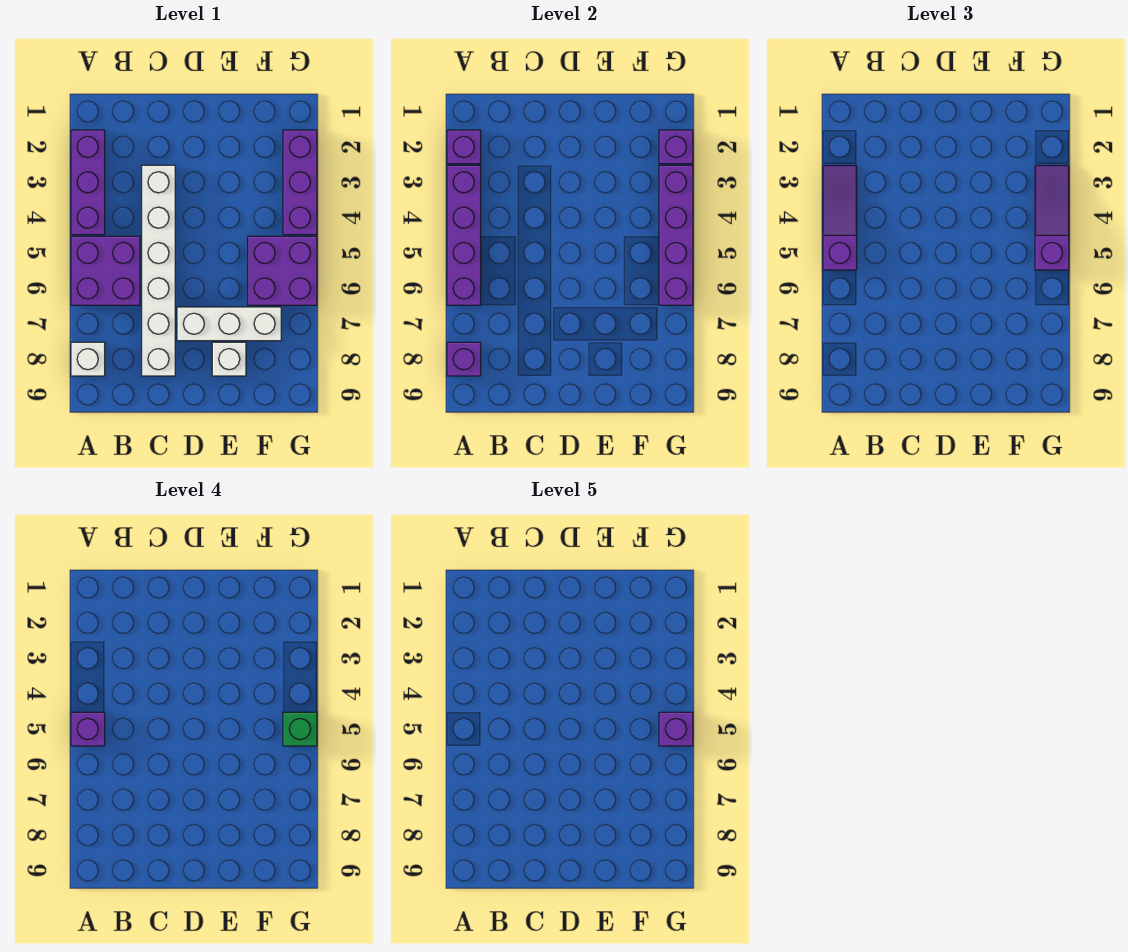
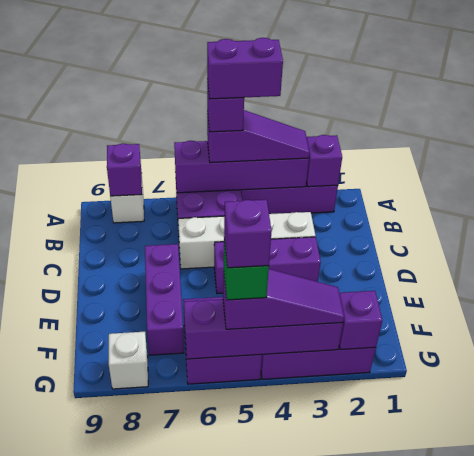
none -> purple brick A4:A5 level 5
white brick C3:C8 level 1 -> white brick C3:C6 level 1
none -> purple brick D3:D5 level 1
white brick D7:F7 level 1 -> purple brick D7:F7 level 1
white brick E8 level 1 -> white brick G8 level 1

